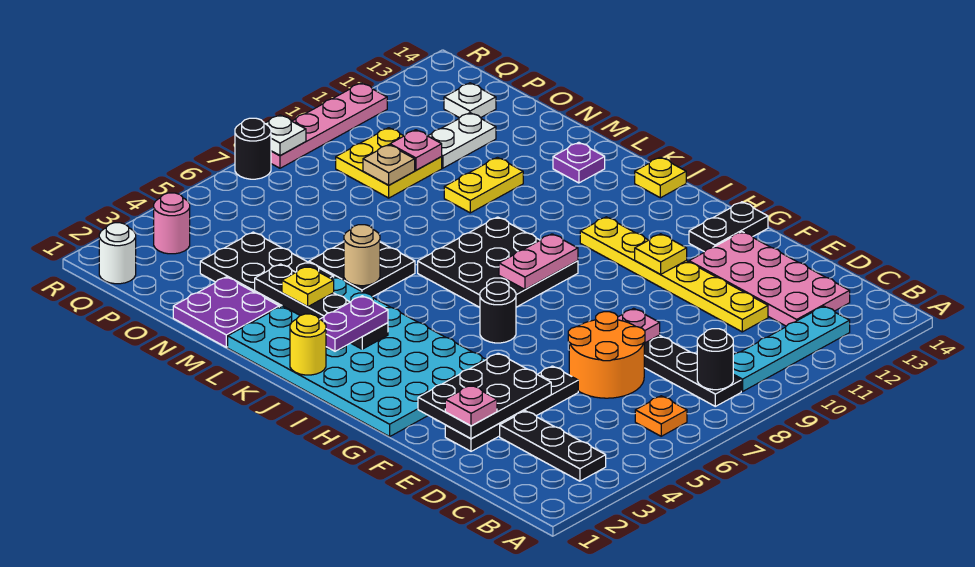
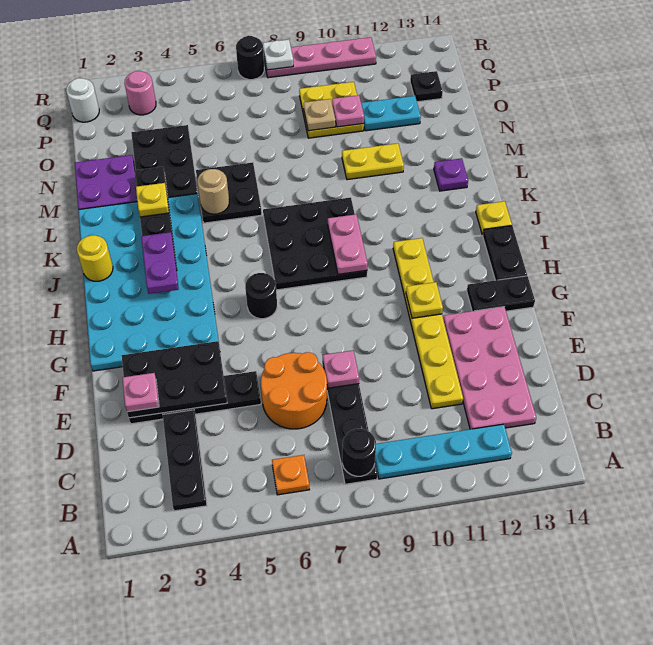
none -> black plate H14:I14 level 1
pink plate I8:I9 level 2 -> pink plate I9:J9 level 2
purple plate J2:J3 level 3 -> purple plate I3:J3 level 3
white plate O11:O12 level 1 -> cyan plate O11:O12 level 1
white plate P13 level 1 -> black plate P13 level 1

